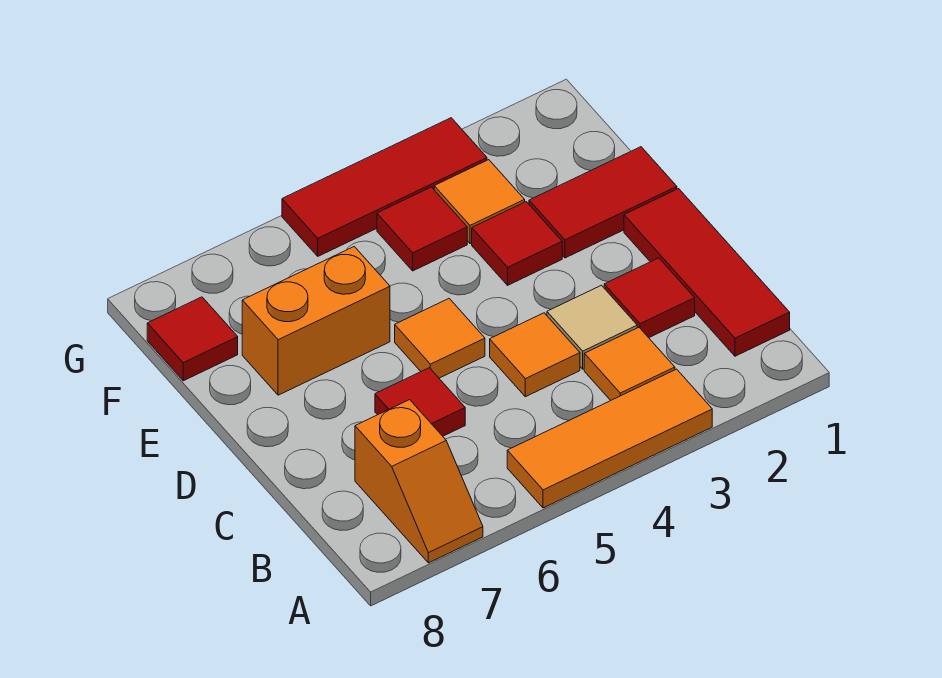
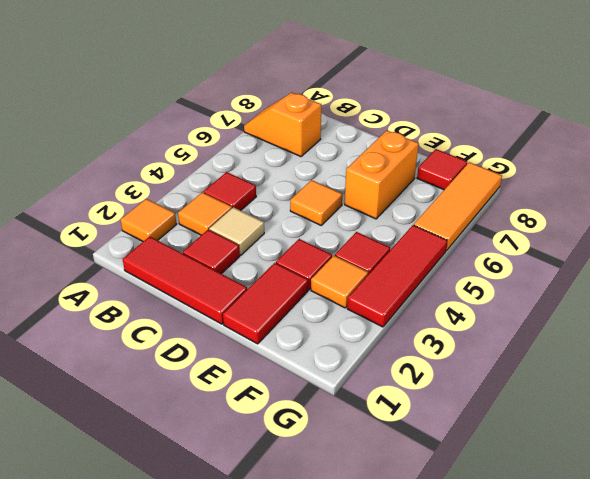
orange tile A3:A5 level 1 -> orange tile G6:G8 level 1
orange tile C4 level 1 -> orange tile A2 level 1
red tile C6 level 1 -> red tile B4 level 1

